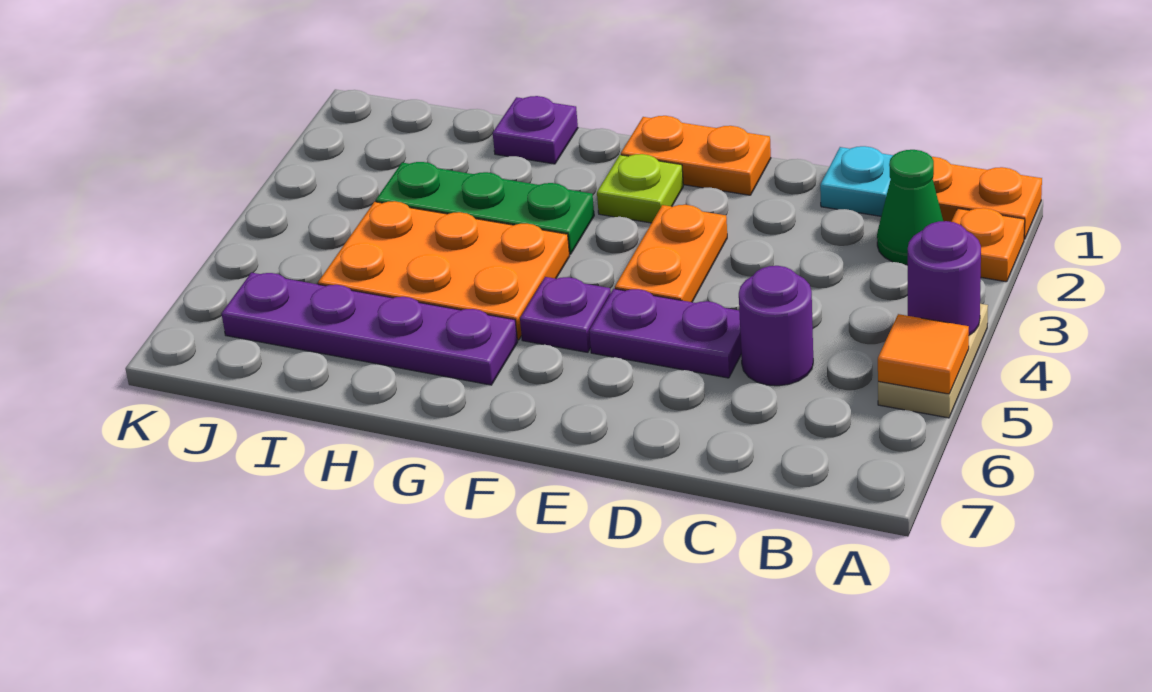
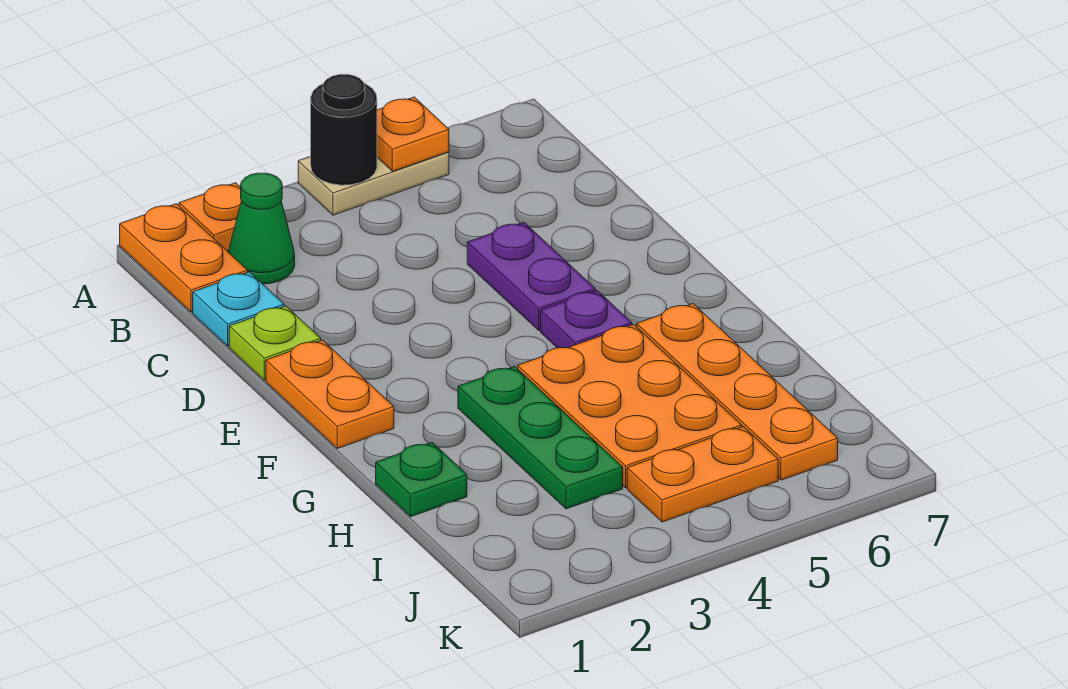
purple round brick A4 level 2 -> black round brick A4 level 2
orange tile A5 level 2 -> orange plate A5 level 2
purple round brick C5 level 1 -> none
orange plate E3:E4 level 1 -> orange plate J4:J5 level 1
lime plate F2 level 1 -> lime plate D1 level 1
purple plate G6:J6 level 1 -> orange plate G6:J6 level 1
purple plate H1 level 1 -> green plate H1 level 1

